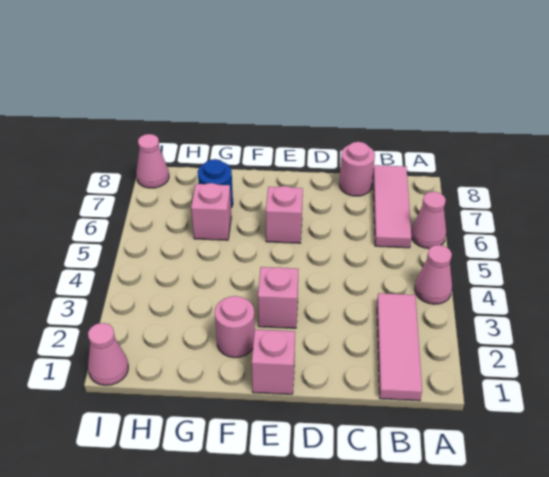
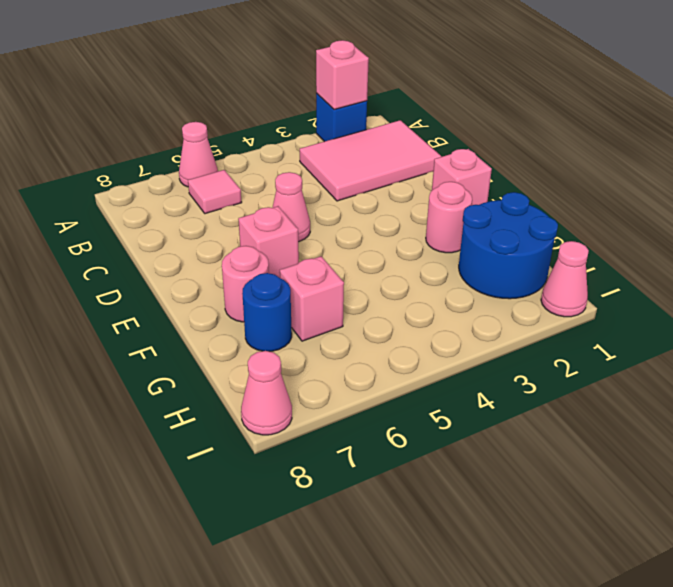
none -> blue brick A2 level 1
pink cone A4 level 1 -> pink cone D5 level 1
pink tile B1:B3 level 1 -> pink tile B1:C3 level 1
pink tile B6:B8 level 1 -> pink tile B6 level 1
pink round brick C8 level 1 -> pink round brick F7 level 1
pink brick E3 level 1 -> pink brick A2 level 2
none -> blue round brick G1:H2 level 1

